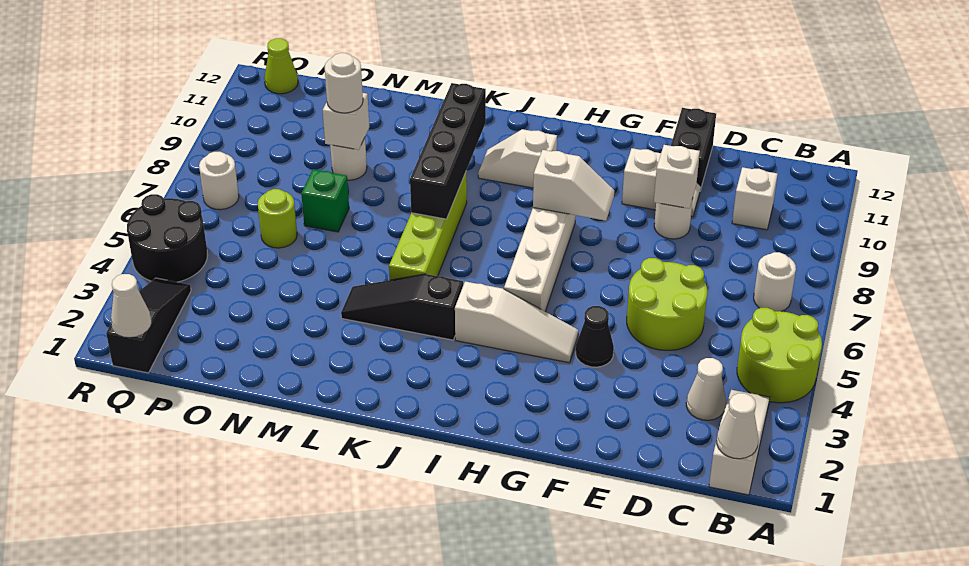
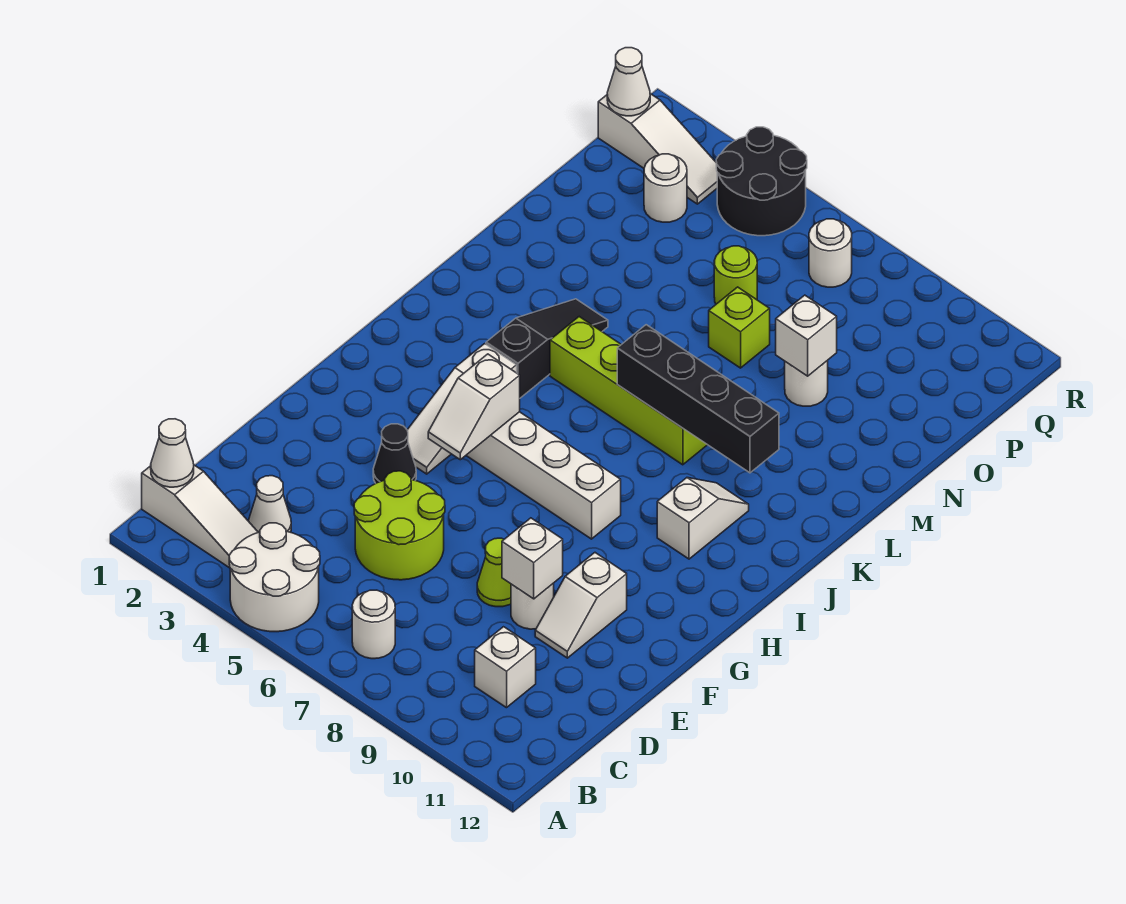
lime round brick A4:B5 level 1 -> white round brick A4:B5 level 1
black brick E11:E12 level 1 -> none
white slope G8:H8 level 2 top H -> white slope G5:H5 level 2 top H
green brick N7 level 1 -> lime brick N7 level 1
white round brick N9 level 3 -> white round brick P3 level 1
black slope Q1:Q3 level 1 top 1 -> white slope Q1:Q3 level 1 top 1
lime cone Q12 level 1 -> lime cone E8 level 1

